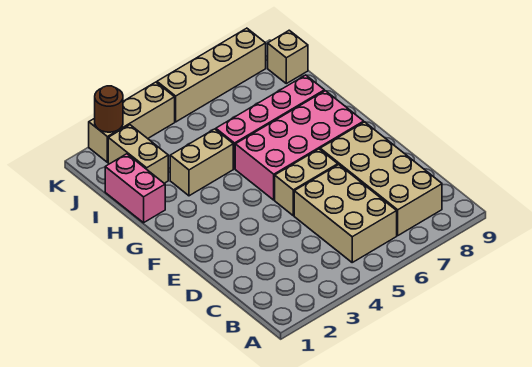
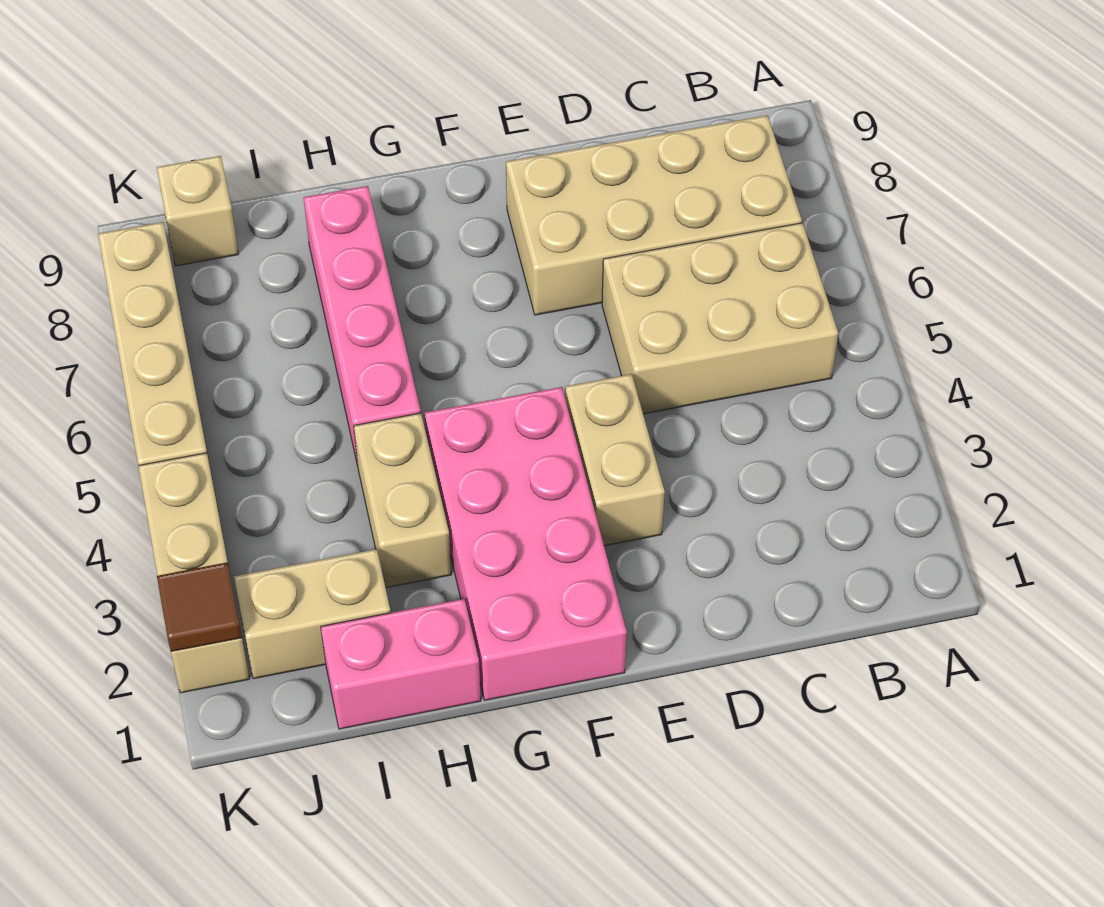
tan brick E5:E6 level 1 -> tan brick E3:E4 level 1
pink brick F5:G8 level 1 -> pink brick F1:G4 level 1
brown round brick K2 level 2 -> brown tile K2 level 2

